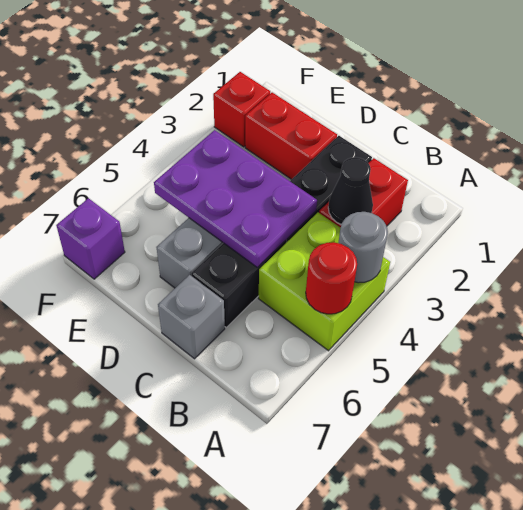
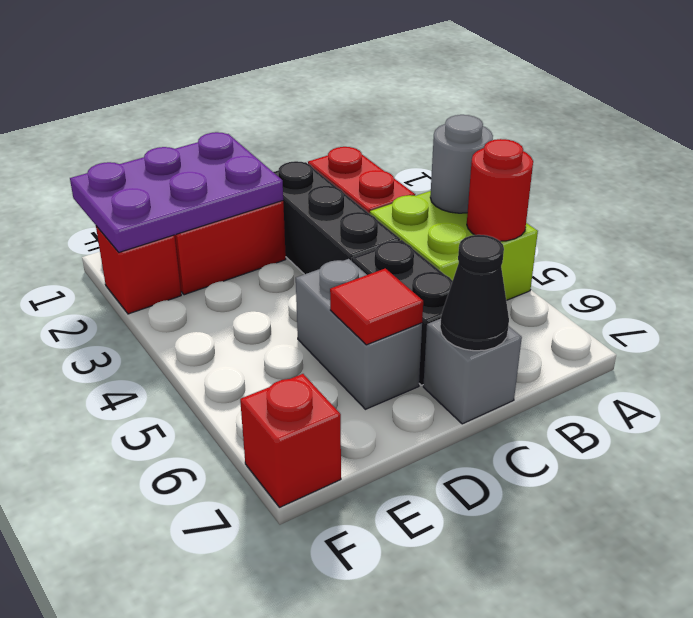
black cone B3 level 2 -> black cone C7 level 2
purple plate C4:E5 level 2 -> purple plate D1:F2 level 2
none -> red tile D6 level 2
purple brick F7 level 1 -> red brick F7 level 1

